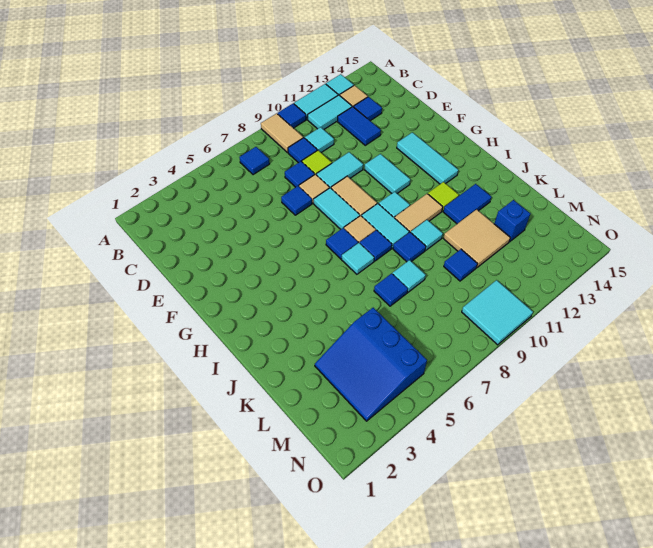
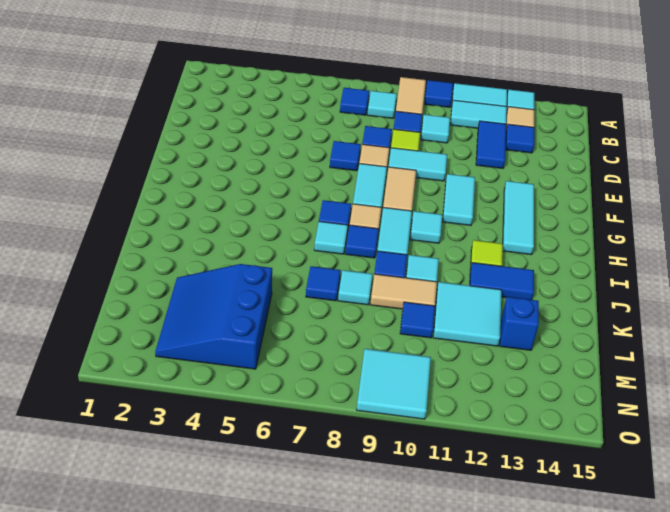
none -> cyan tile B8 level 1
tan tile I10:I11 level 1 -> tan tile K9:K10 level 1
tan tile K11:L12 level 1 -> cyan tile K11:L12 level 1

